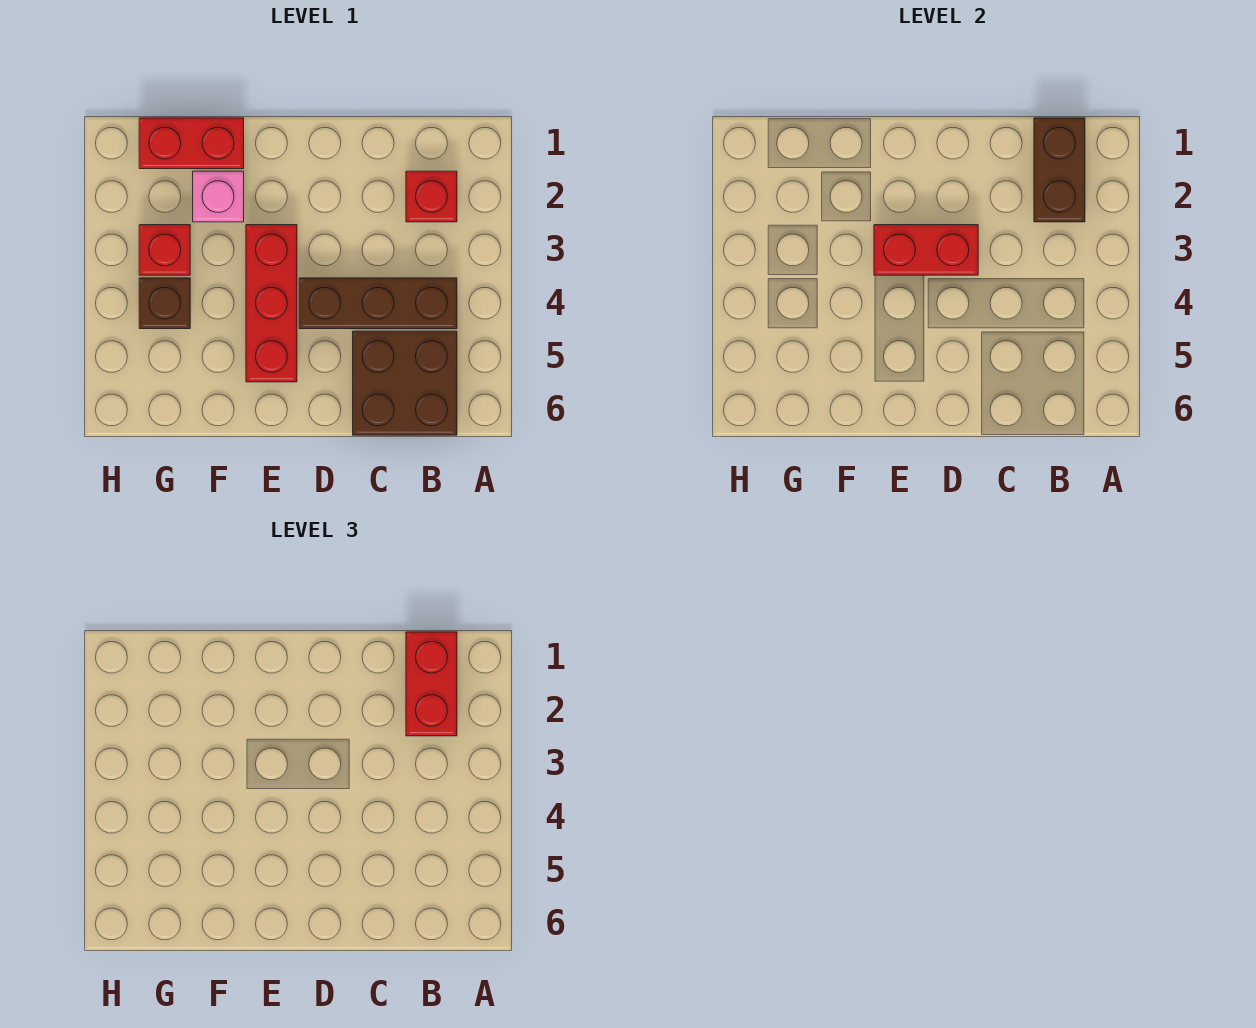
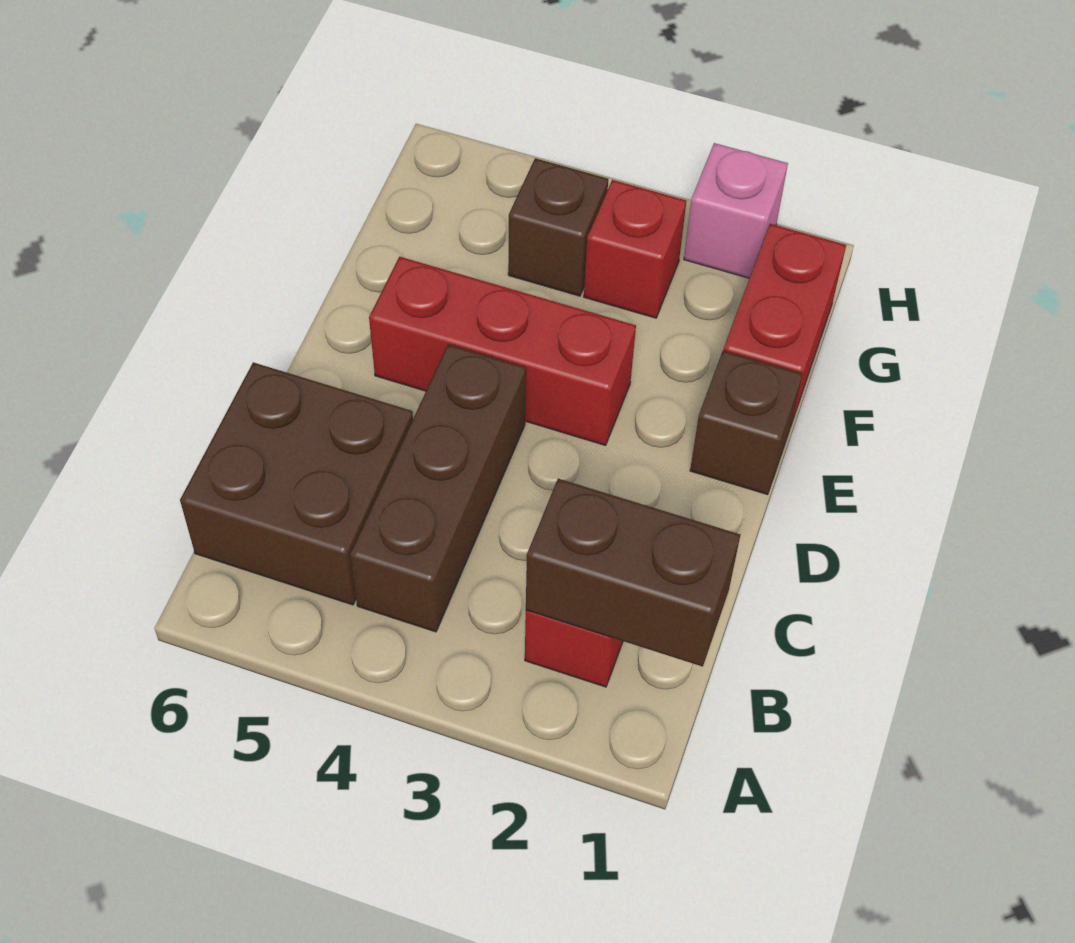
red brick B1:B2 level 3 -> none
red brick D3:E3 level 2 -> none
none -> brown brick E1 level 1
pink brick F2 level 1 -> pink brick H2 level 1

